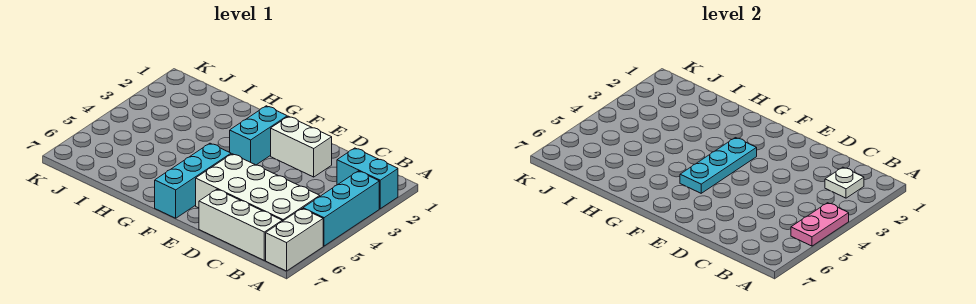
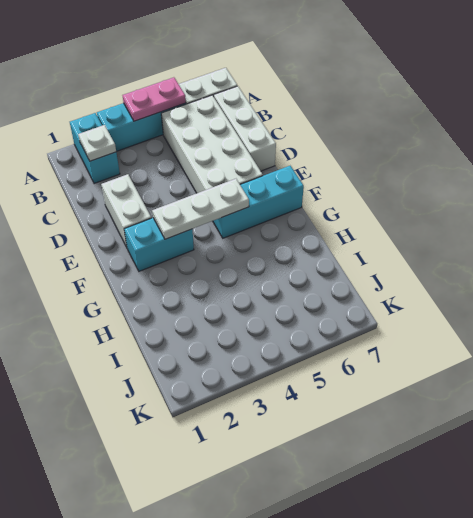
cyan plate F3:F5 level 2 -> white plate F3:F5 level 2

